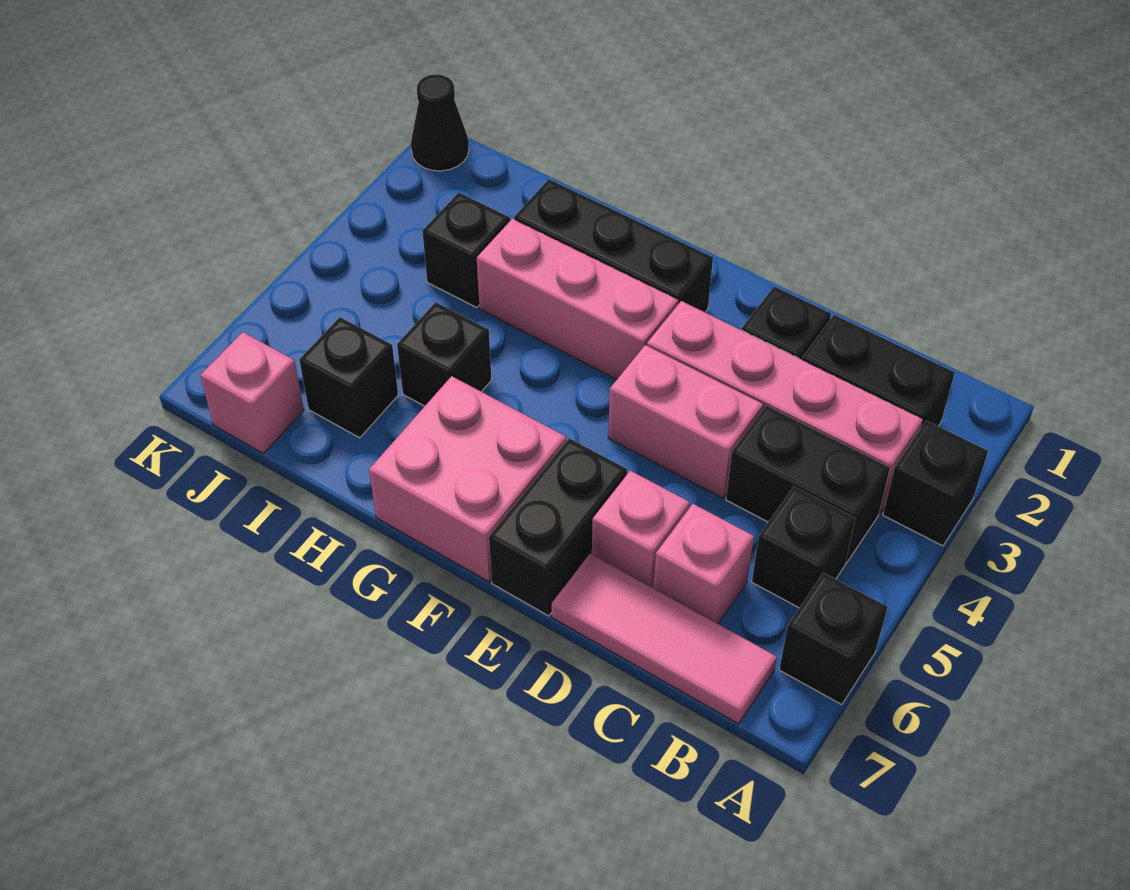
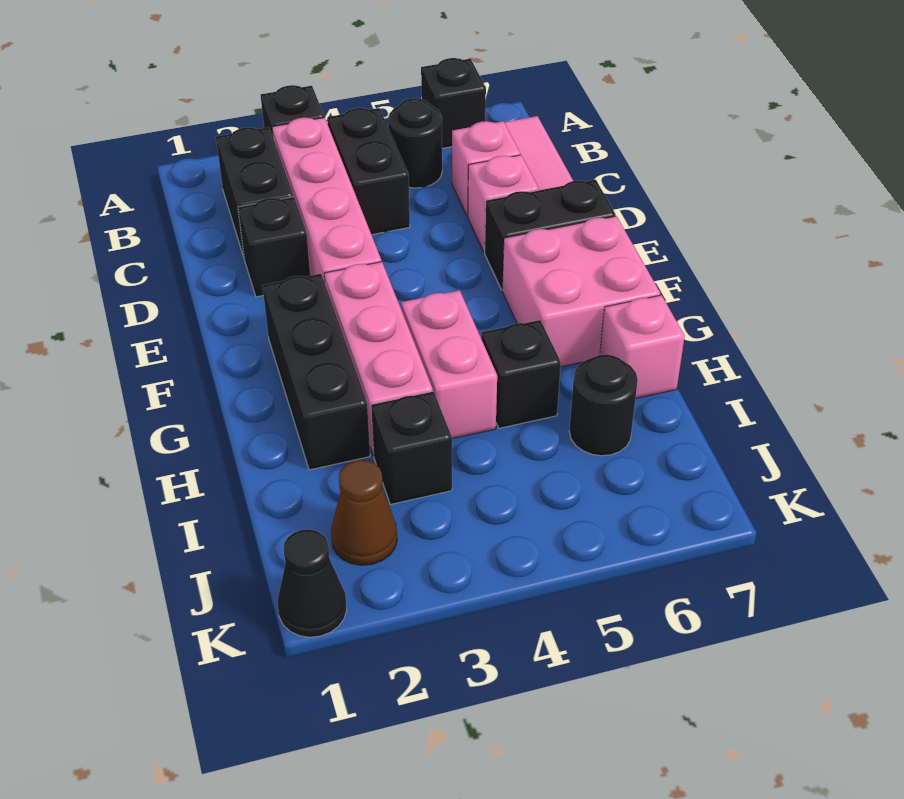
black brick B5 level 1 -> black round brick B5 level 1
pink brick D4:E4 level 1 -> pink brick G4:H4 level 1
black brick I6 level 1 -> black round brick I6 level 1
none -> brown cone J2 level 1
pink brick J7 level 1 -> pink brick H7 level 1

